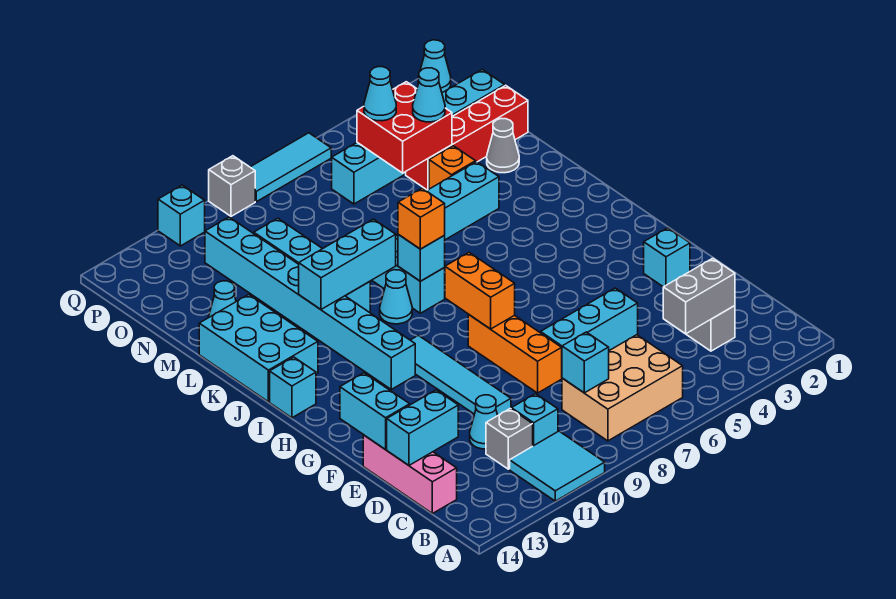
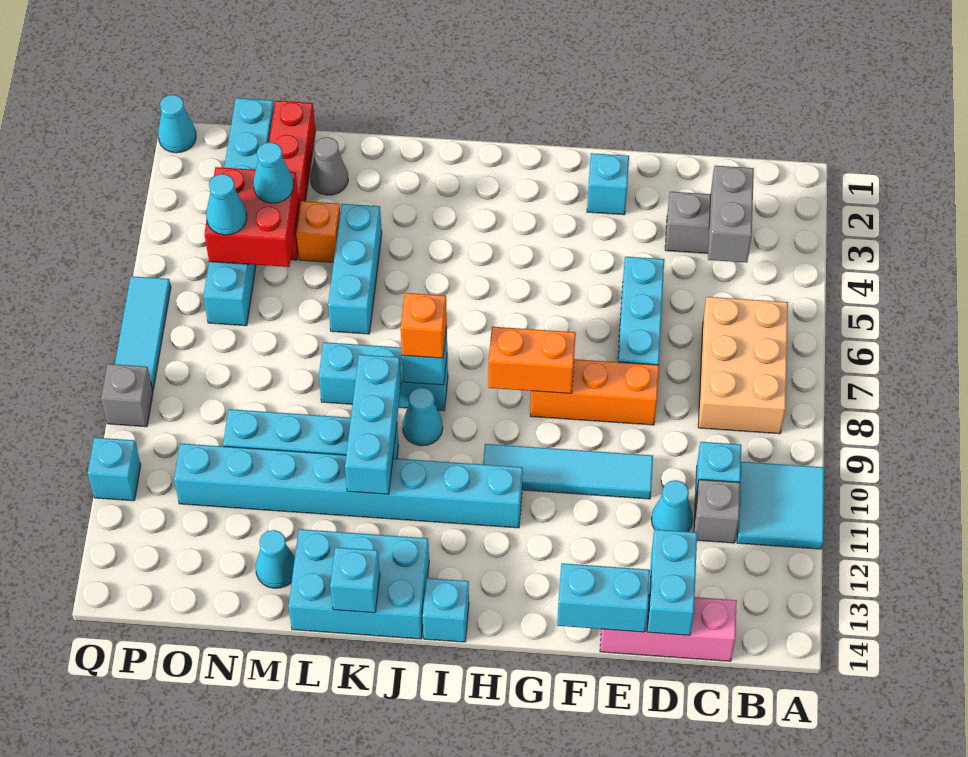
cyan brick C8 level 2 -> cyan brick K14 level 2

